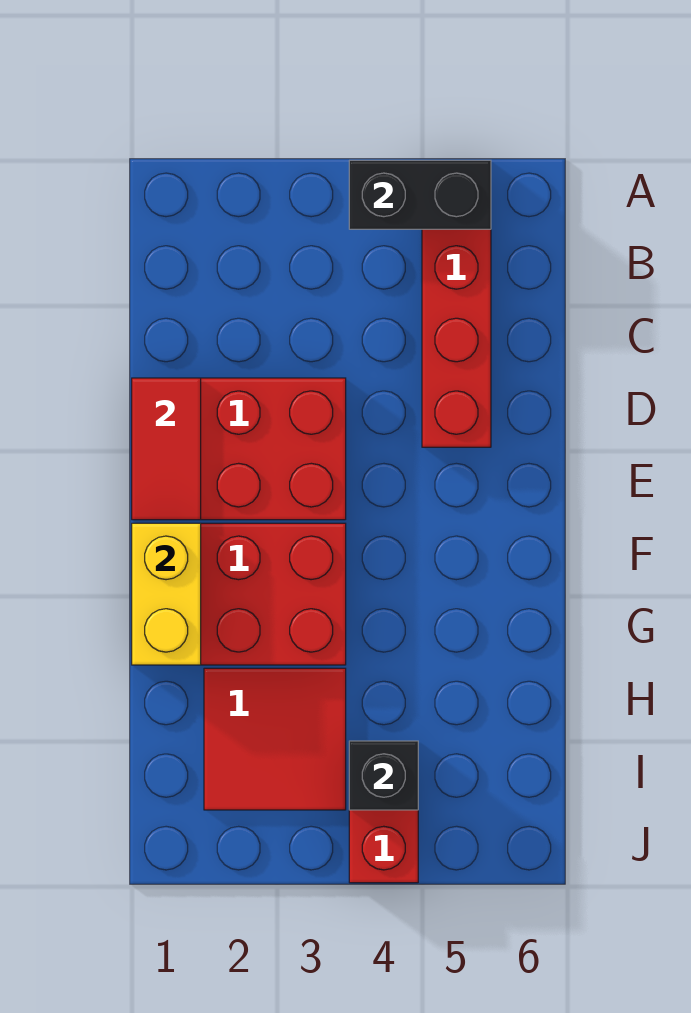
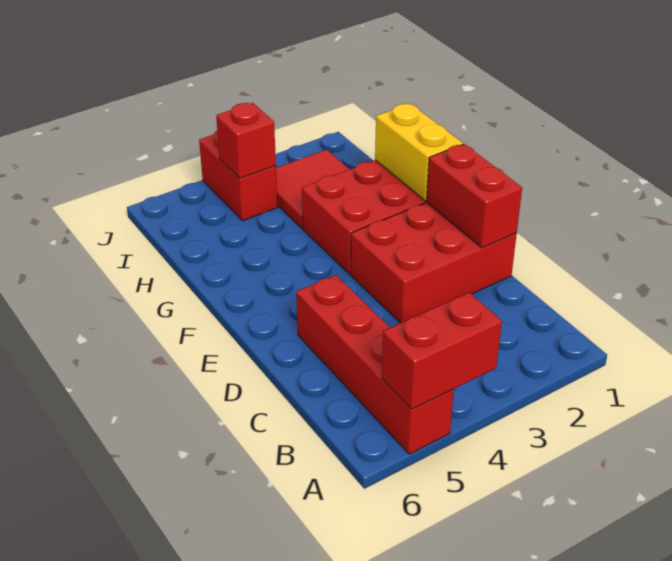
black brick A4:A5 level 2 -> red brick A4:A5 level 2
red tile D1:E1 level 2 -> red brick D1:E1 level 2
black brick I4 level 2 -> red brick I4 level 2

